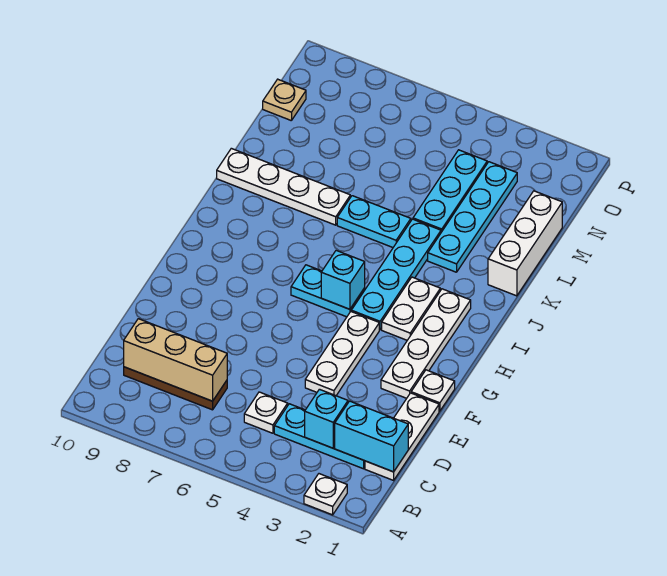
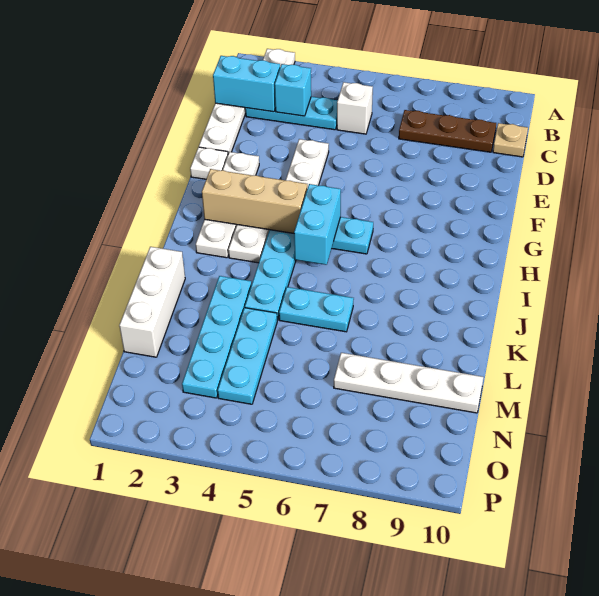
white plate C5 level 1 -> white brick C5 level 1
tan brick C7:C9 level 2 -> tan brick H2:H4 level 2
cyan brick H5 level 2 -> cyan brick H5:I5 level 2
white plate K7:K10 level 1 -> white plate M7:M10 level 1
tan plate N10 level 1 -> tan plate C10 level 1

